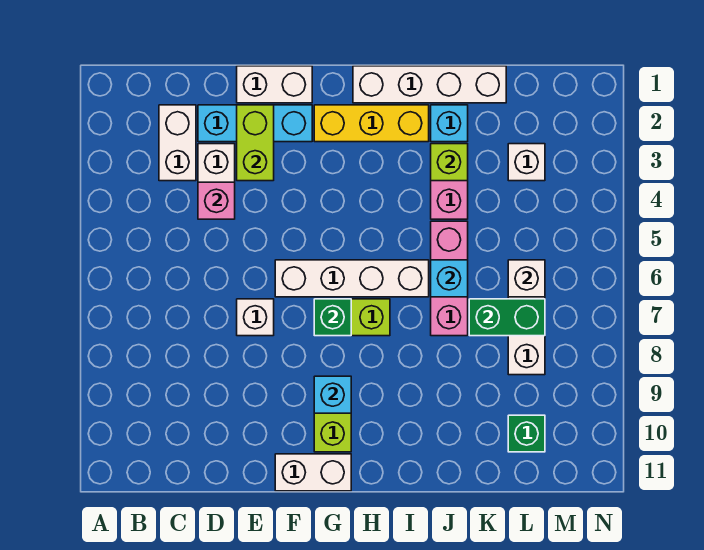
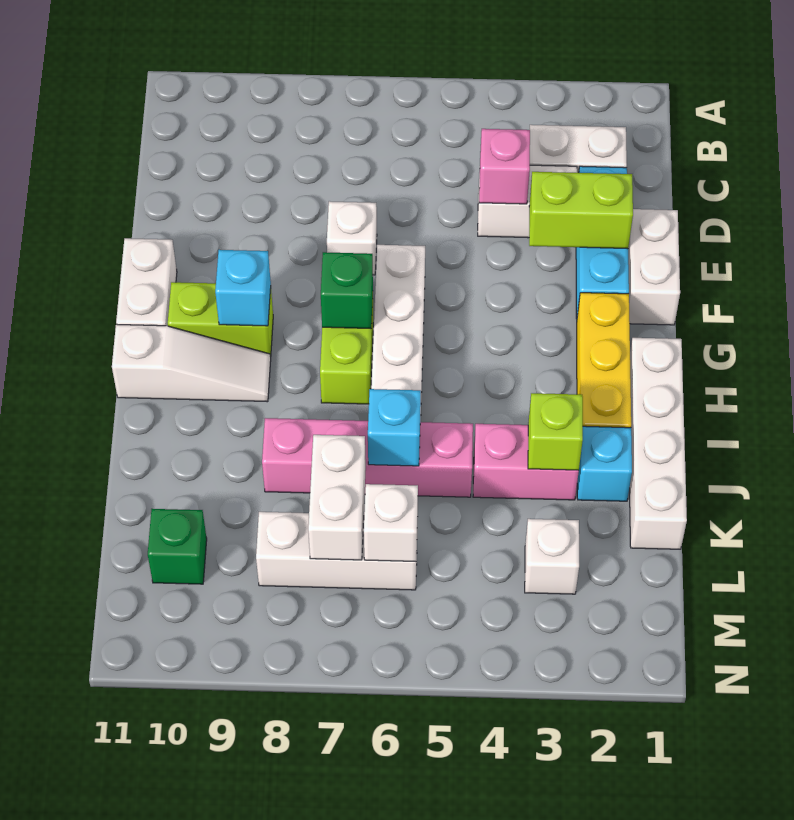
none -> white slope H9:H11 level 1 top 11
pink brick J5:J7 level 1 -> pink brick J5:J8 level 1
green brick K7:L7 level 2 -> white brick K7:L7 level 2

